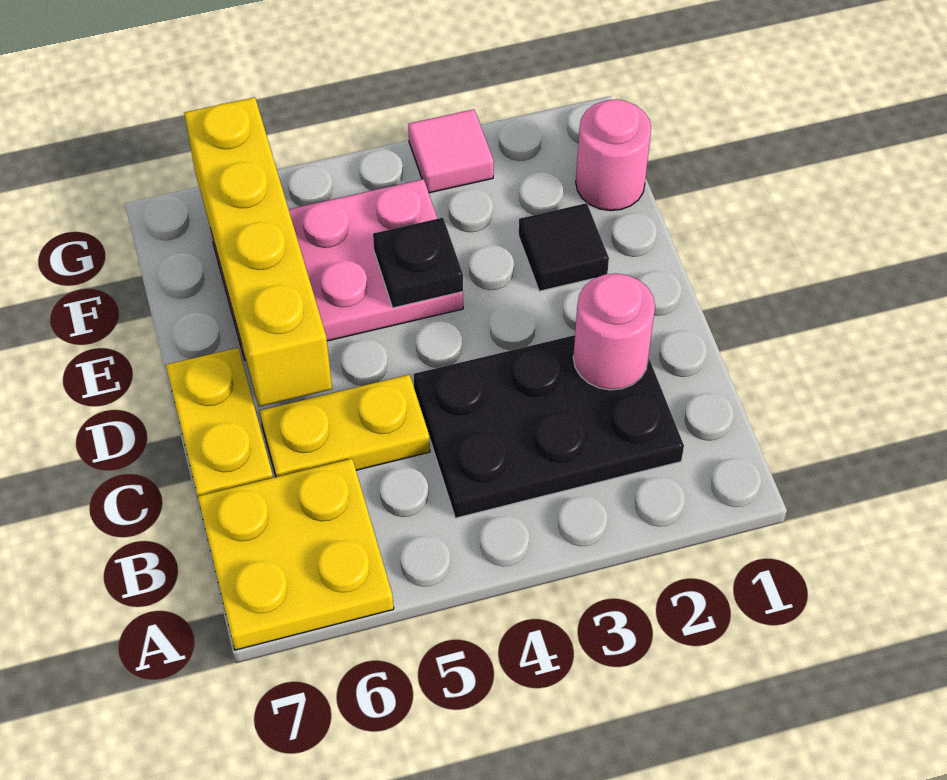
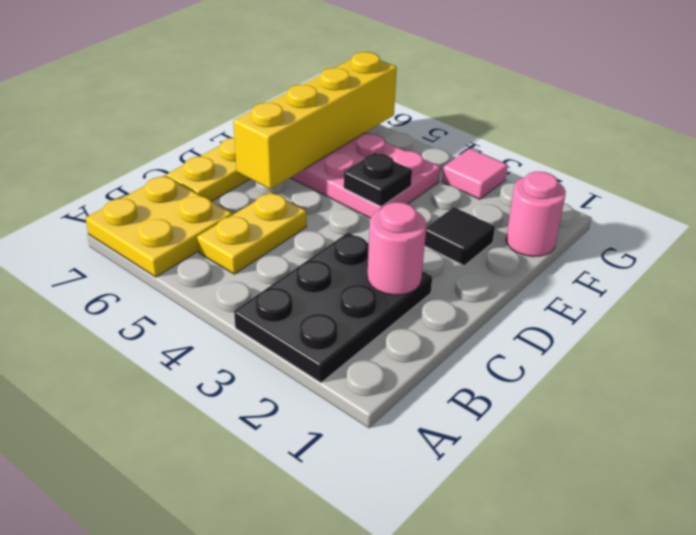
black plate B2:C4 level 1 -> black plate A2:C3 level 1
yellow plate C5:C6 level 1 -> yellow plate B5:C5 level 1

